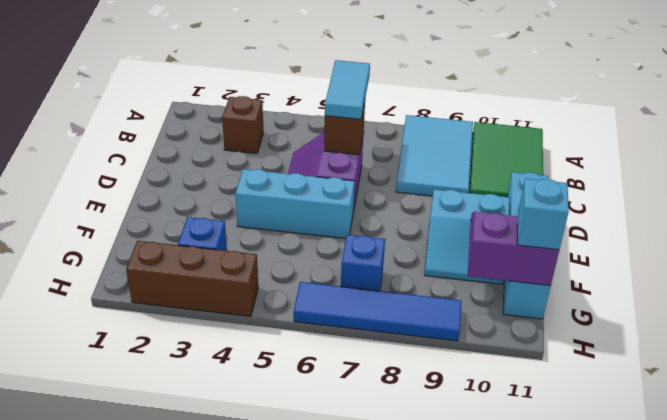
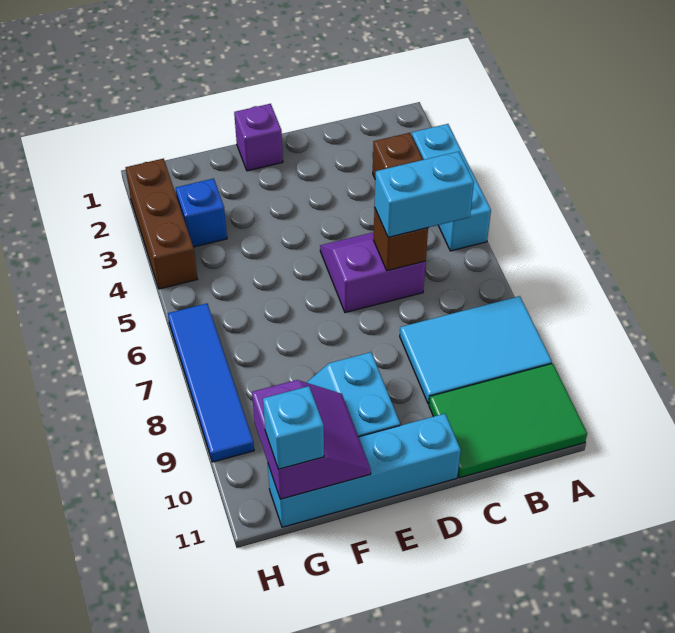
cyan tile B6:C6 level 3 -> cyan brick B6:C6 level 3
none -> purple brick E1 level 1
cyan brick E4:E6 level 1 -> cyan brick A3:A5 level 1
blue brick G7 level 1 -> none

